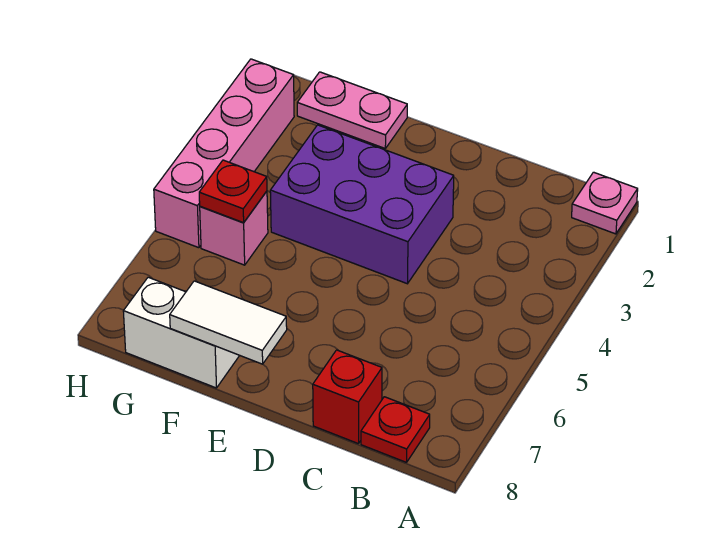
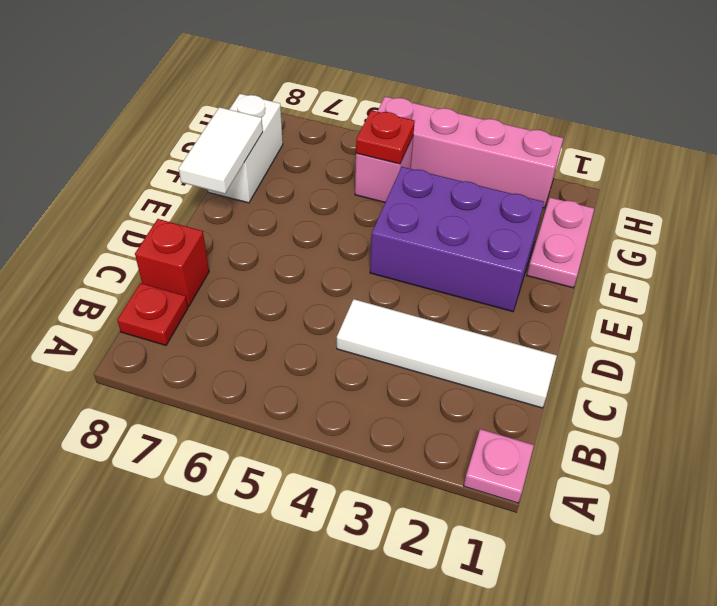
none -> white tile C1:C4 level 1
purple brick D3:F4 level 1 -> purple brick E2:F4 level 1

